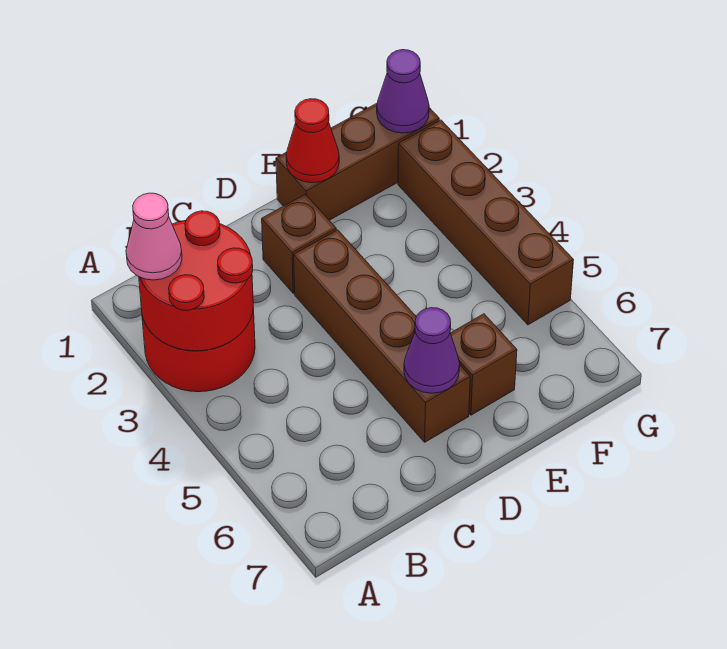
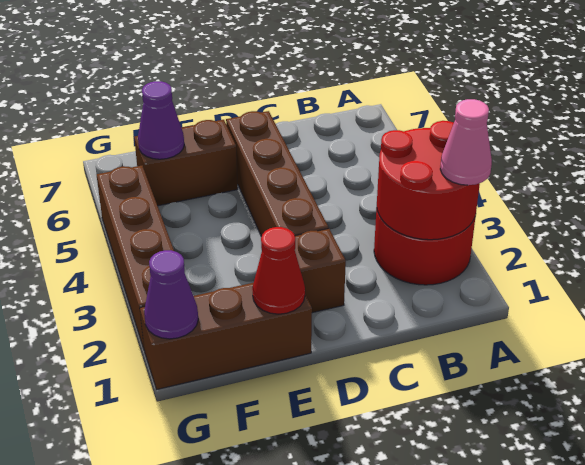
purple cone D6 level 2 -> purple cone F6 level 2
brown brick E6 level 1 -> brown brick E6:F6 level 1

